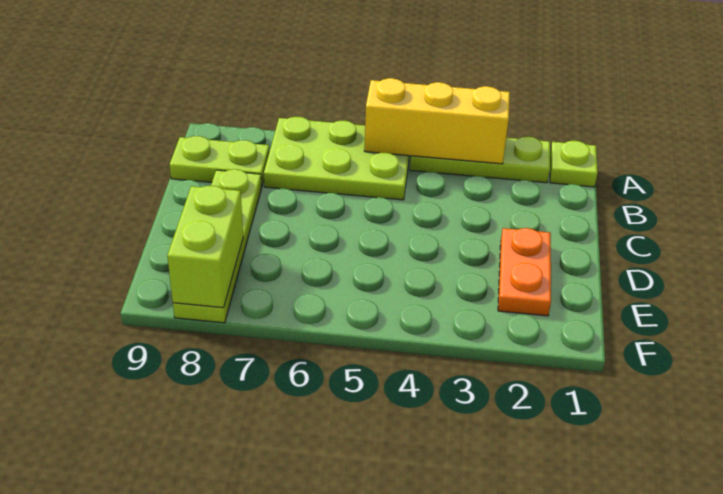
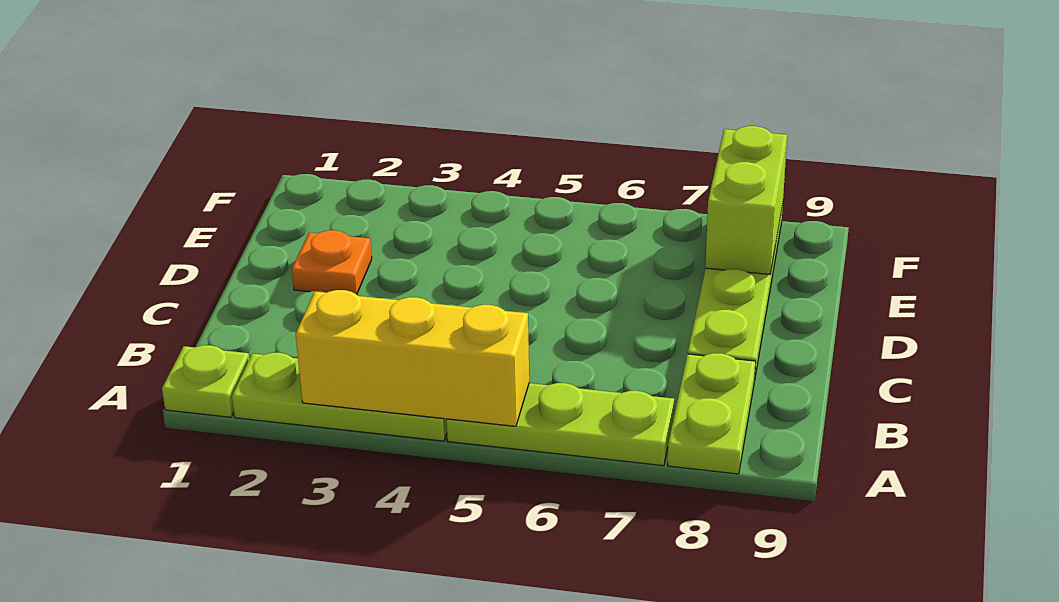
lime plate A5:B7 level 1 -> lime plate A5:A7 level 1
lime plate B8:B9 level 1 -> lime plate A8:B8 level 1
orange plate D2:E2 level 1 -> orange plate D2 level 1

